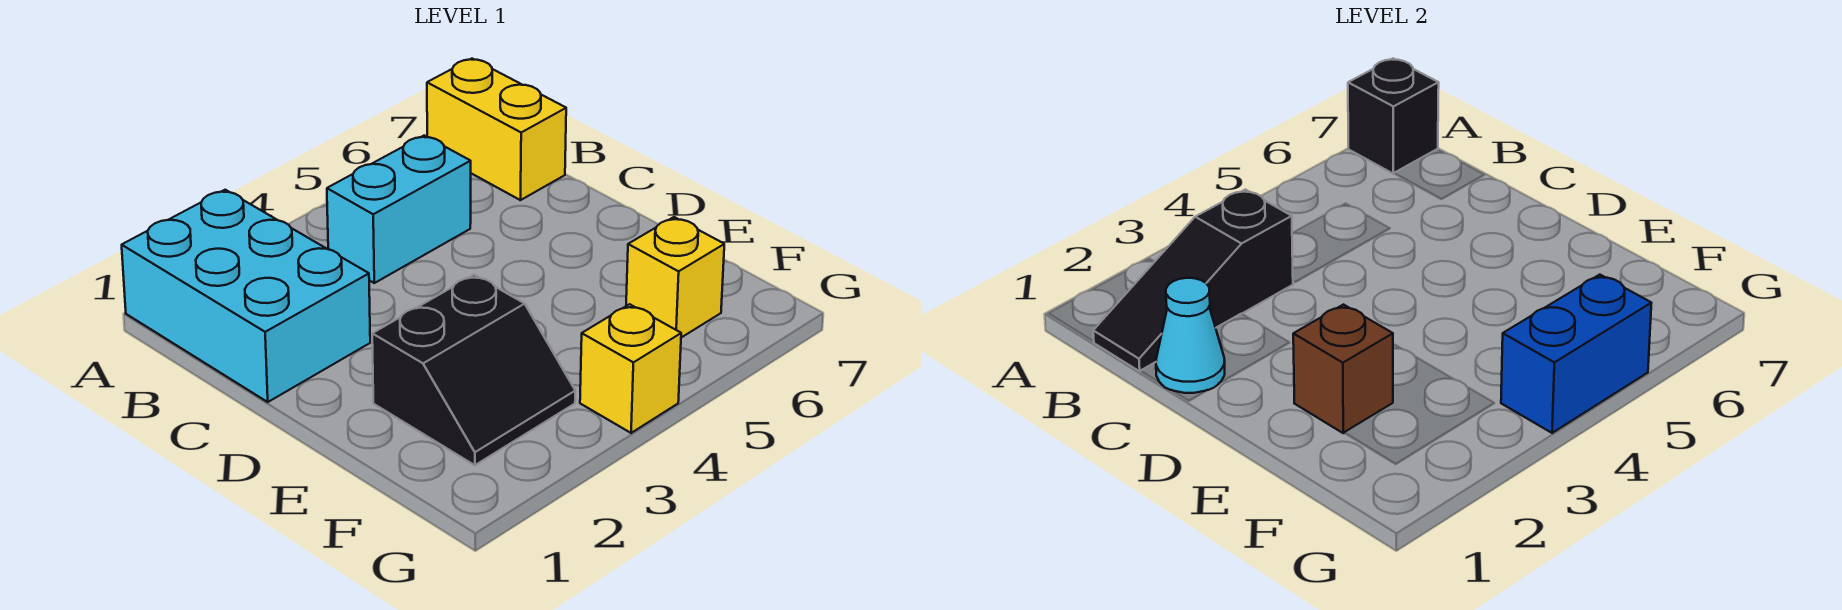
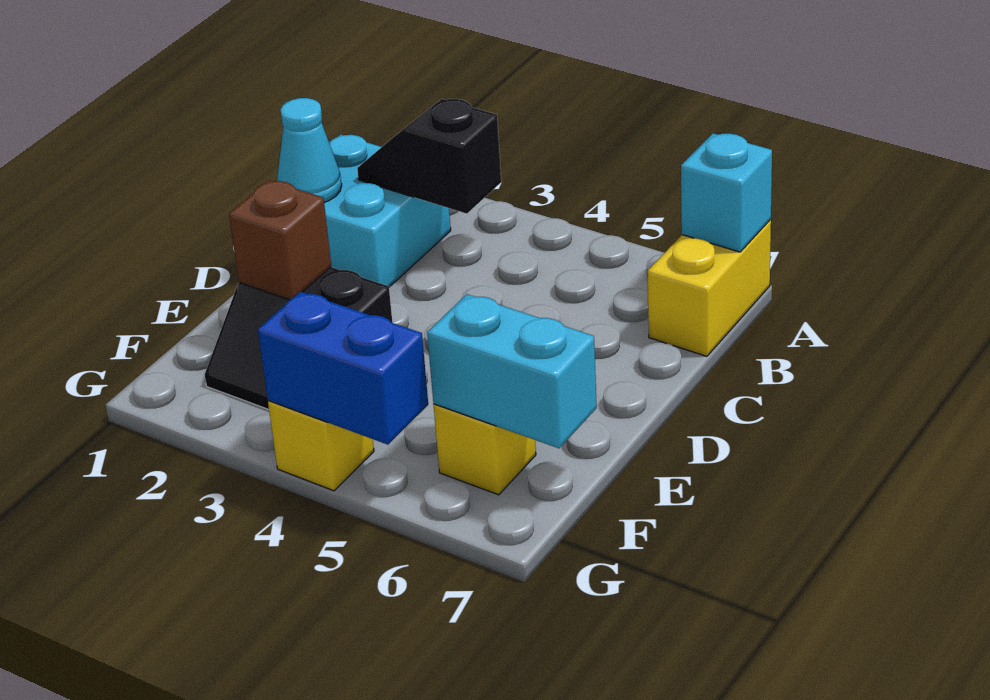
cyan brick A1:C2 level 1 -> cyan brick B1:C2 level 1
black brick A7 level 2 -> cyan brick A7 level 2
black slope B1:B3 level 2 top 3 -> black slope B2:B3 level 2 top 3
cyan brick B4:B5 level 1 -> cyan brick F6:F7 level 2

